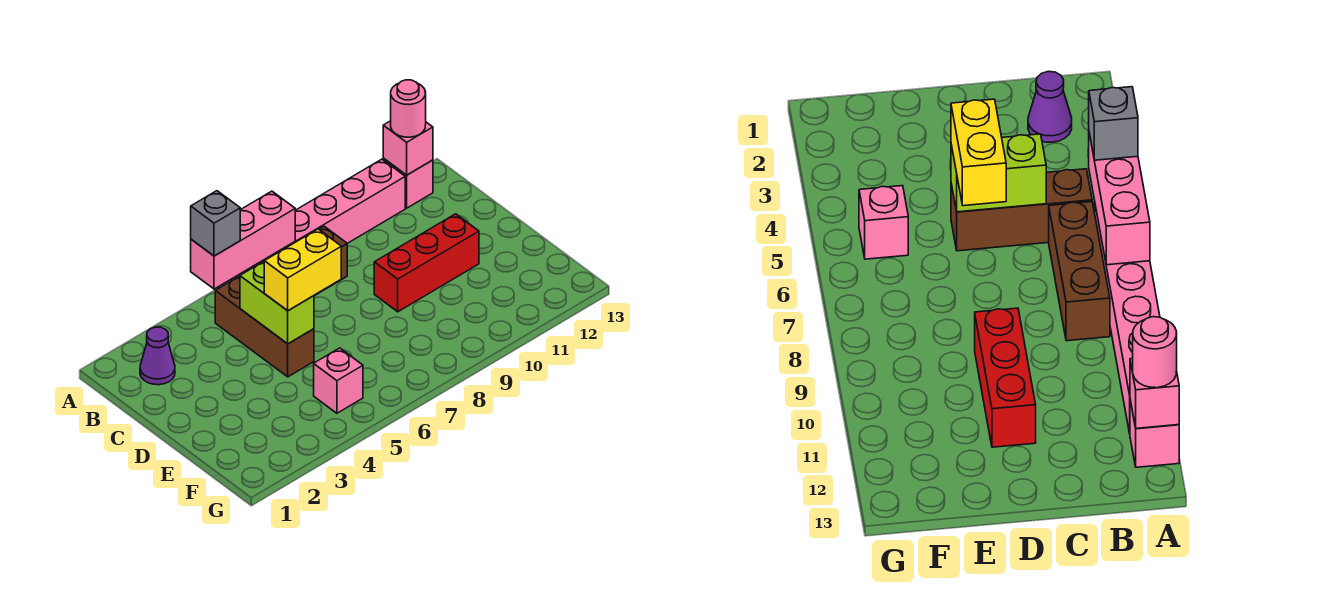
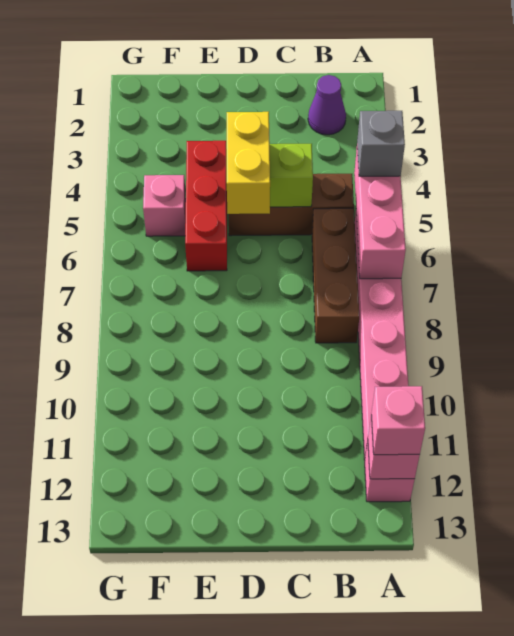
pink round brick A12 level 3 -> pink brick A12 level 3
red brick D9:D11 level 1 -> red brick E4:E6 level 1

